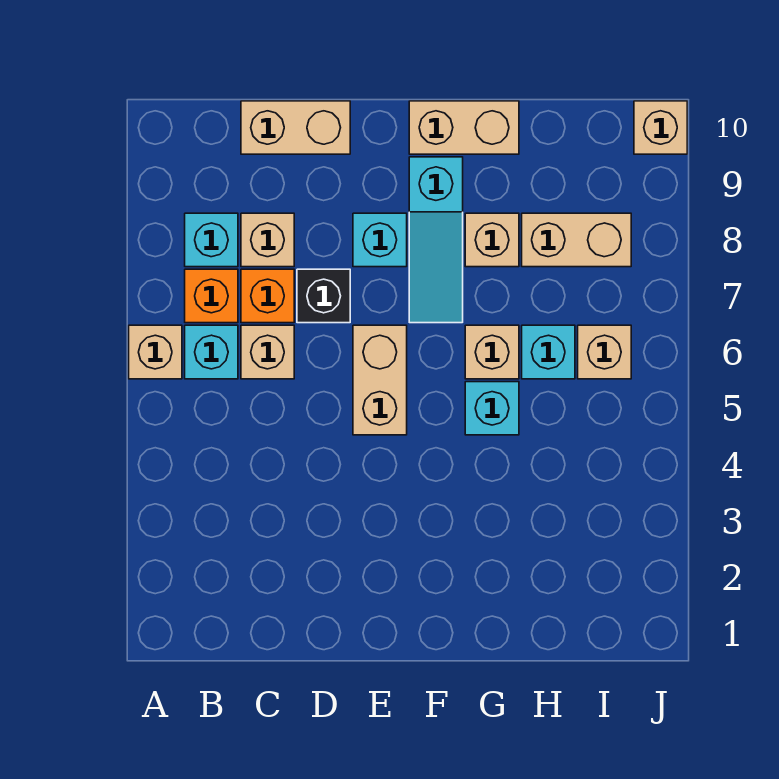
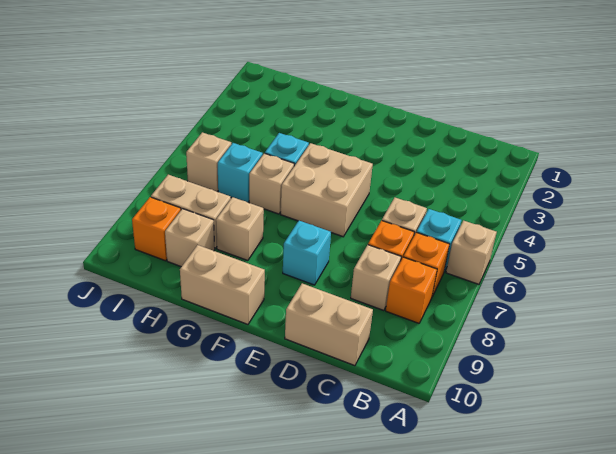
cyan brick B8 level 1 -> orange brick B8 level 1
black brick D7 level 1 -> none
tan brick E5:E6 level 1 -> tan brick E5:F6 level 1
cyan slope F7:F9 level 1 top 9 -> none
none -> orange brick I9 level 1
tan brick J10 level 1 -> tan brick H9 level 1

